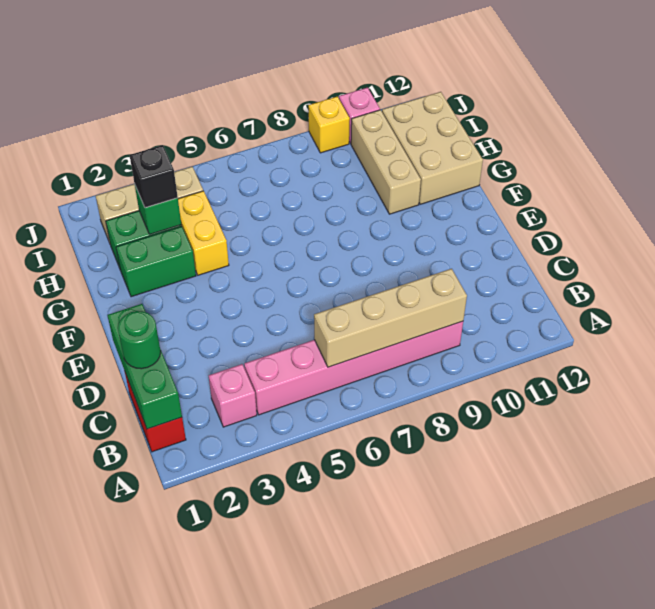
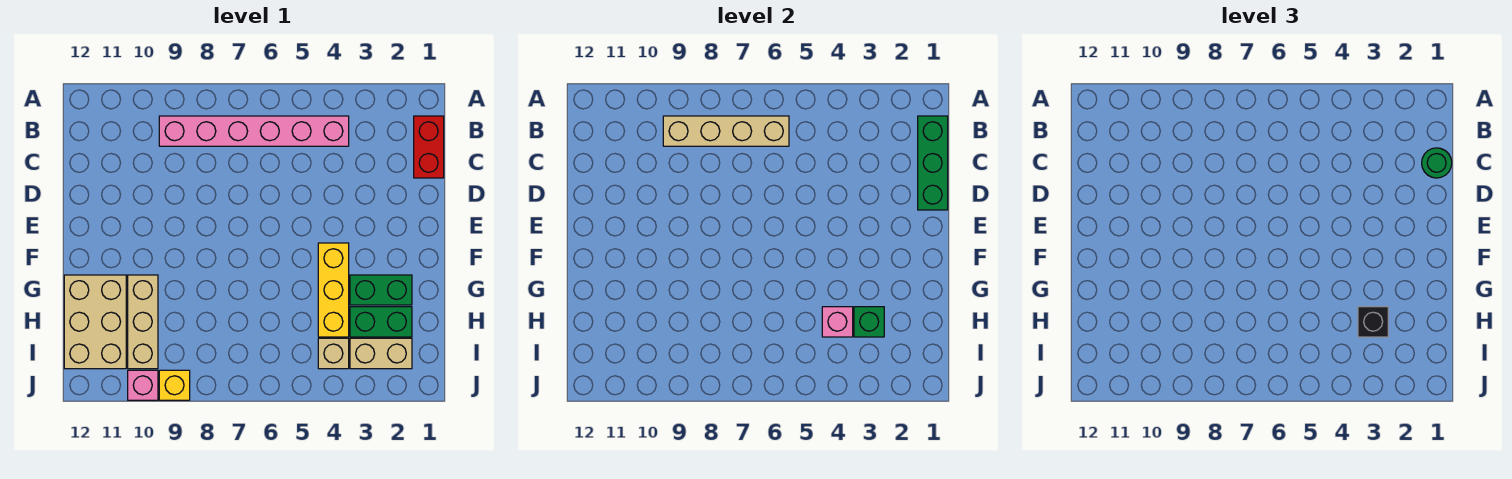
pink brick B3 level 1 -> pink brick H4 level 2
yellow brick G4:H4 level 1 -> yellow brick F4:H4 level 1

